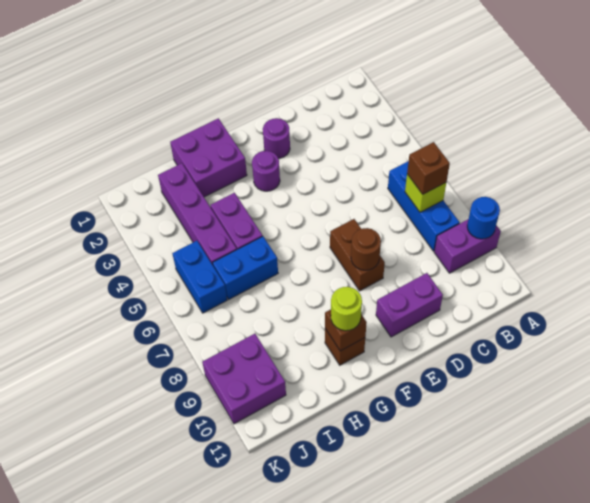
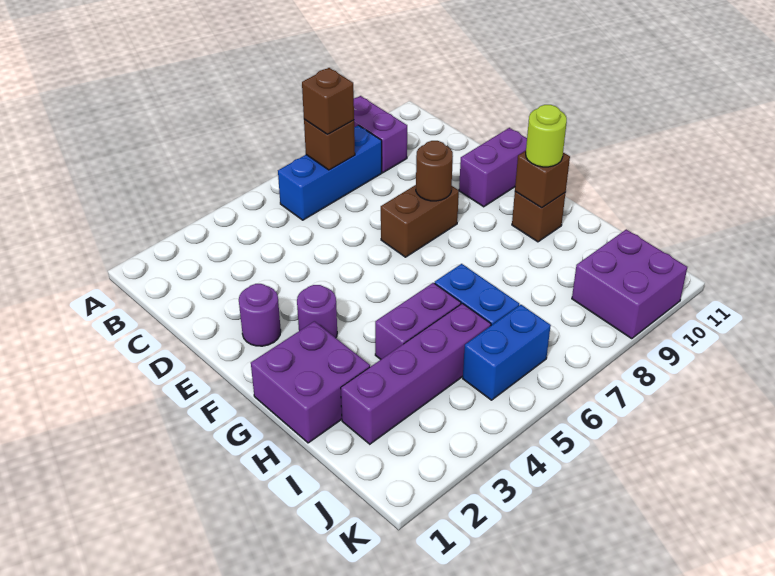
blue round brick A9 level 2 -> none
lime brick B7 level 2 -> brown brick B7 level 2
purple brick D10:E10 level 1 -> purple brick E10:E11 level 1

